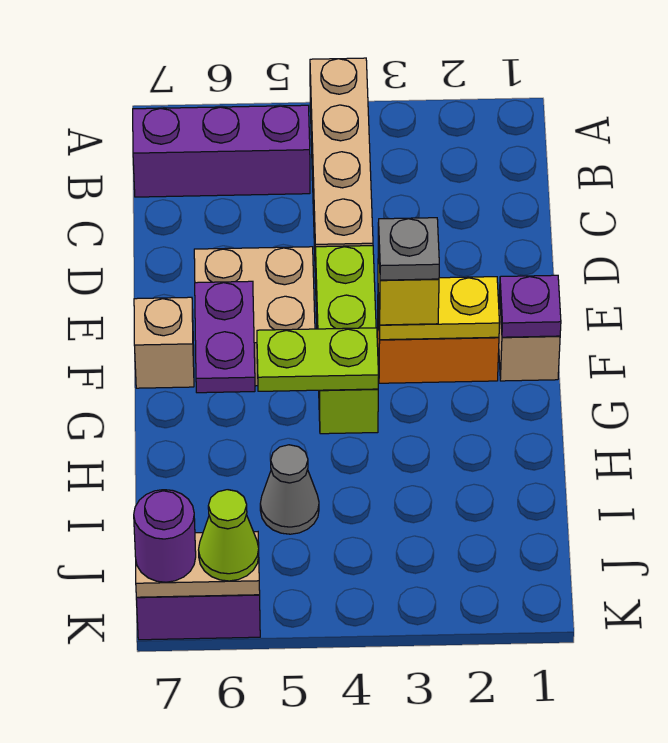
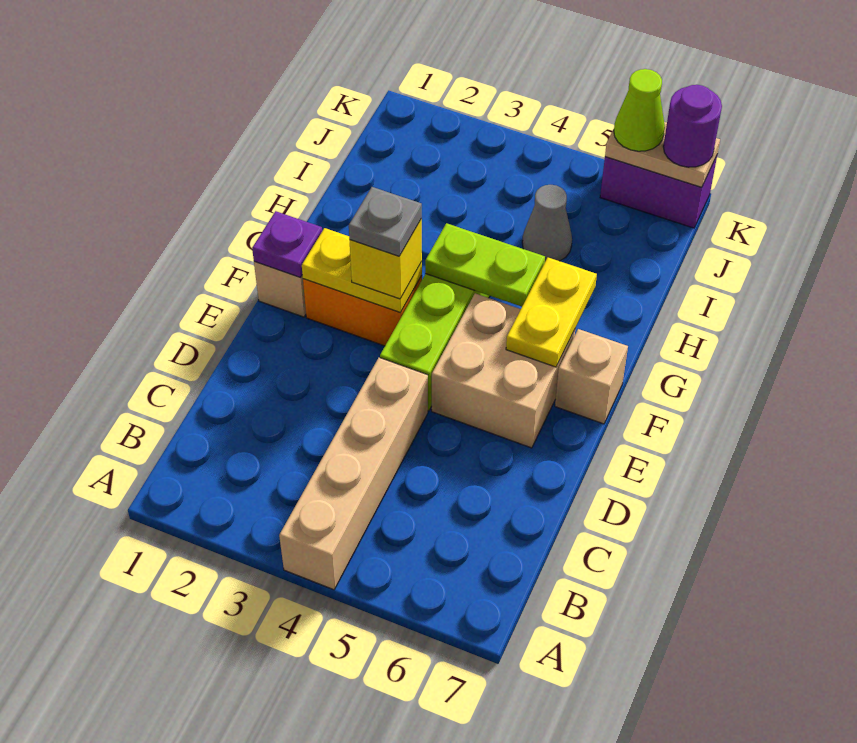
purple brick B5:B7 level 1 -> none
purple plate F6:G6 level 2 -> yellow plate F6:G6 level 2

